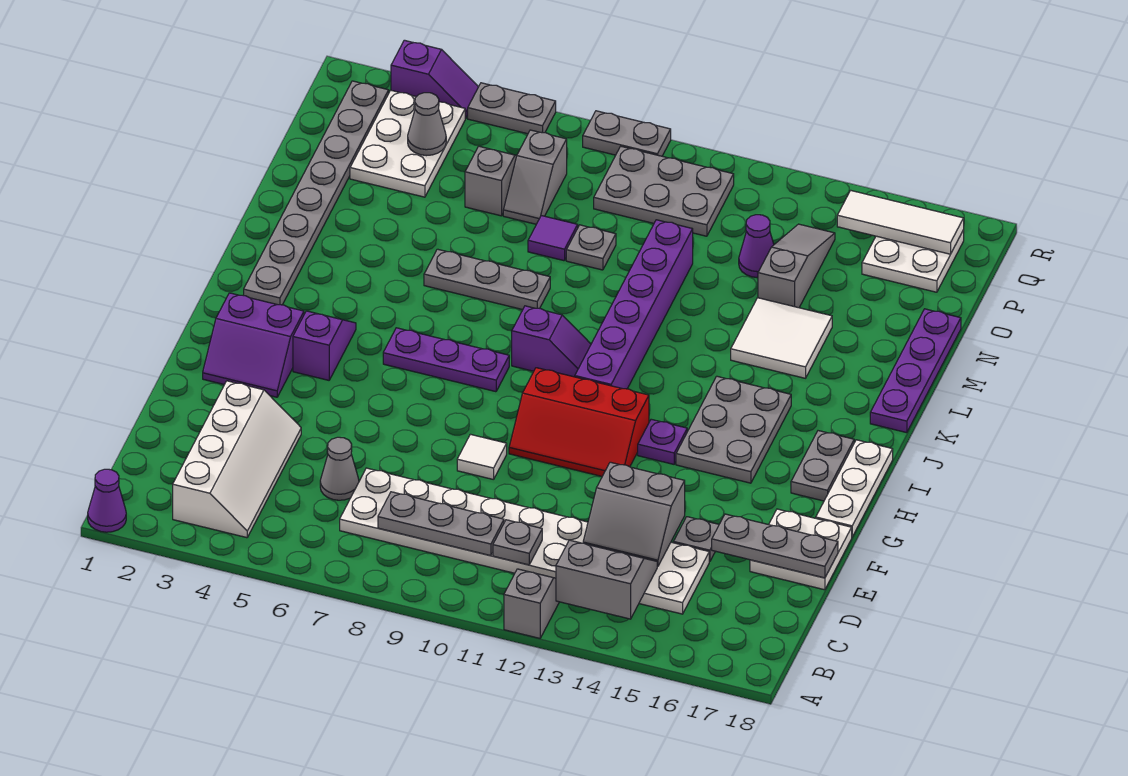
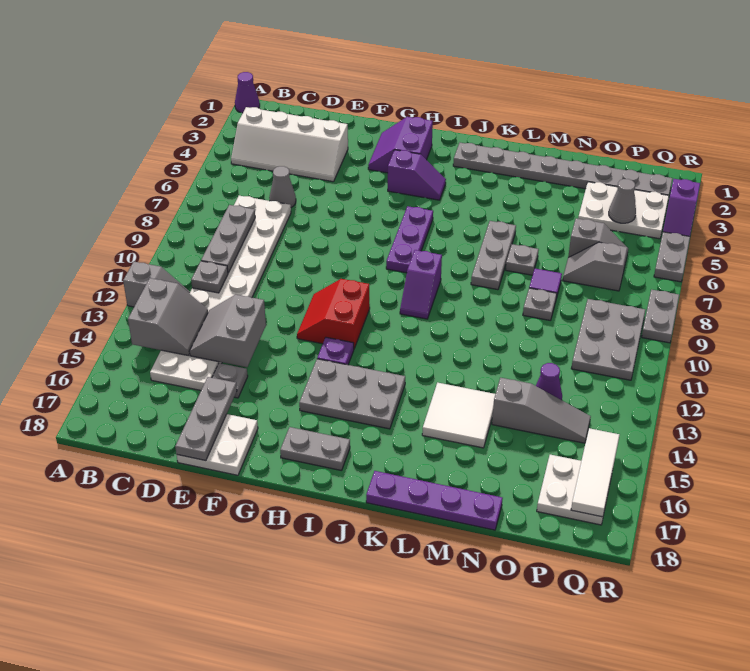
white tile F9 level 1 -> none
red slope G10:H12 level 1 top H -> red slope G11:H12 level 1 top H
white plate G18:I18 level 1 -> none
purple brick I11:N11 level 1 -> none
none -> grey plate M7 level 1

